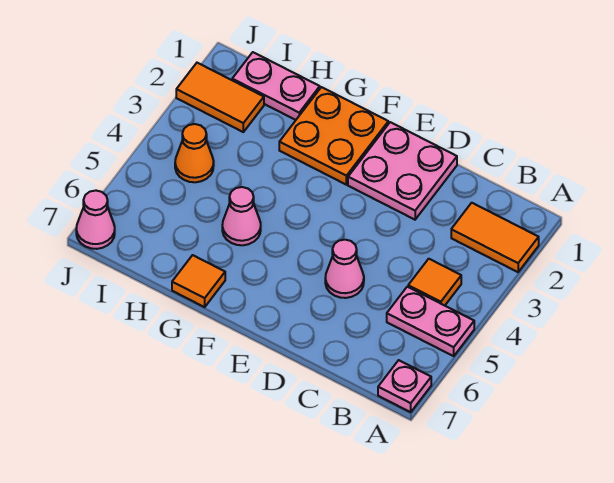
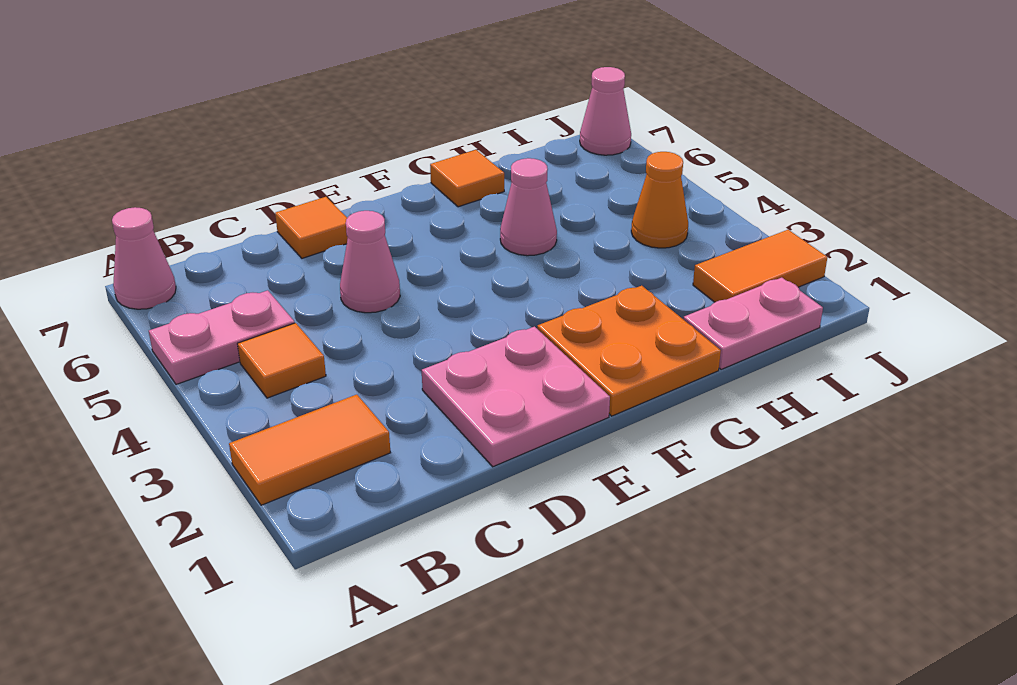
pink plate A7 level 1 -> pink cone A7 level 1
none -> orange tile D7 level 1

